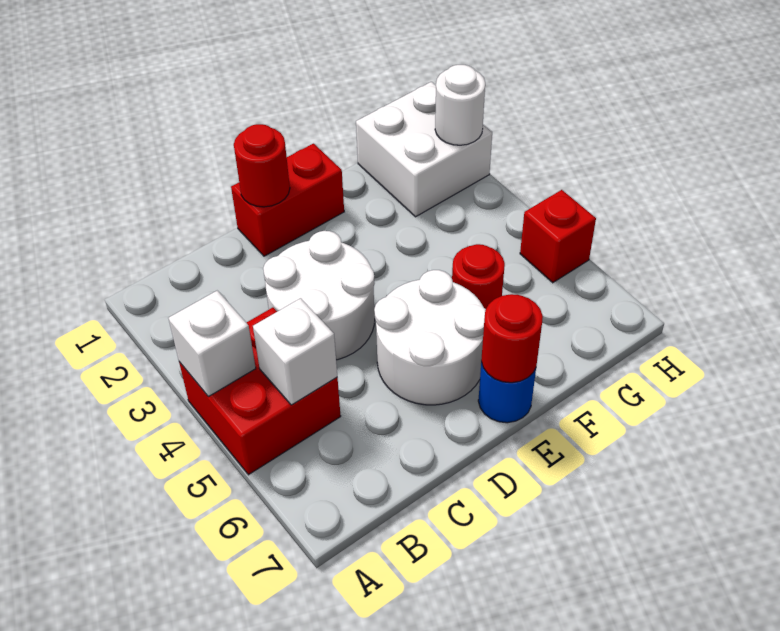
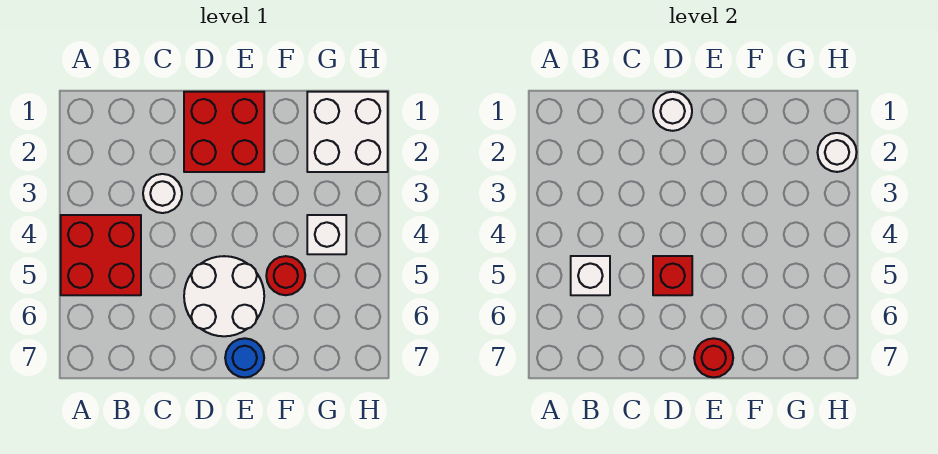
white brick A4 level 2 -> white brick G4 level 1
white round brick C3:D4 level 1 -> white round brick C3 level 1
red brick D1:E1 level 1 -> red brick D1:E2 level 1
red round brick D1 level 2 -> white round brick D1 level 2
red brick H5 level 1 -> red brick D5 level 2

